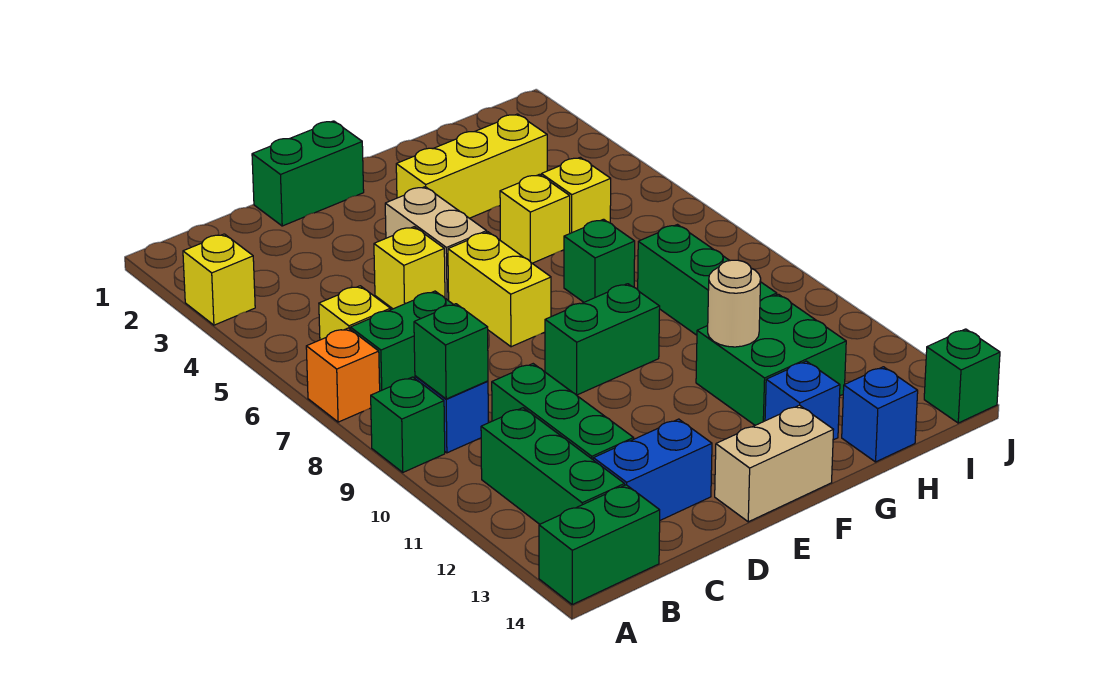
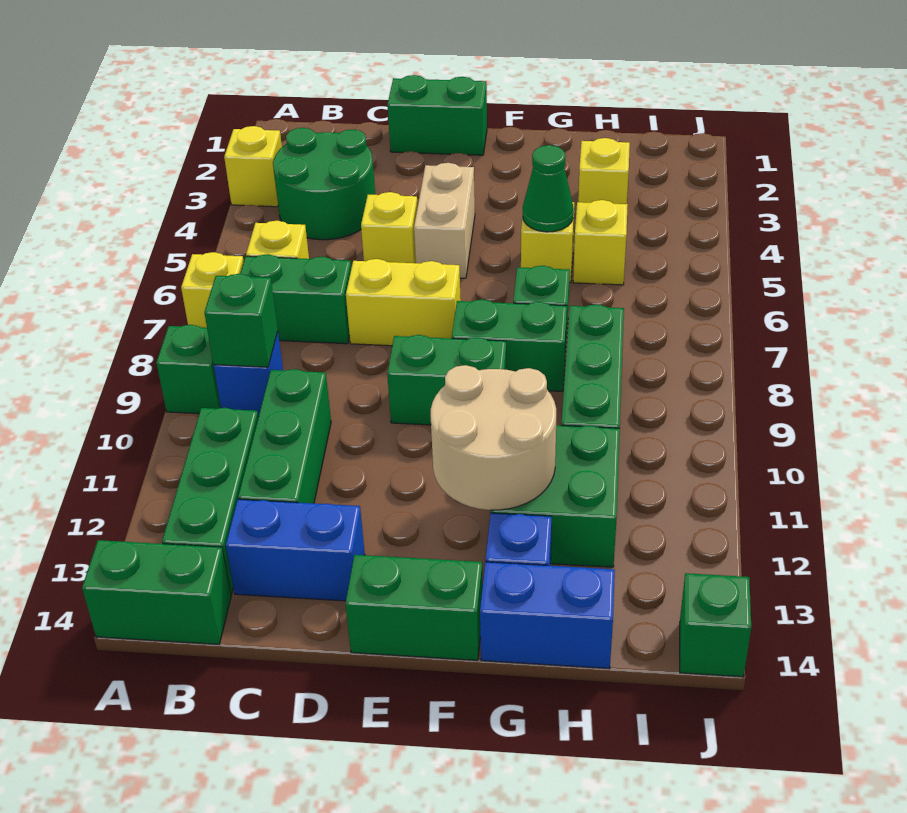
orange brick A7 level 1 -> yellow brick A7 level 1
none -> green round brick B3:C4 level 1
yellow brick E6:E7 level 1 -> yellow brick D7:E7 level 1
tan brick E14:F14 level 1 -> green brick E14:F14 level 1
yellow brick F3:H3 level 1 -> yellow brick H3 level 1
none -> green brick F8:G8 level 1
none -> green cone G5 level 2
tan round brick G11 level 2 -> tan round brick F11:G12 level 2
blue brick H14 level 1 -> blue brick G14:H14 level 1

